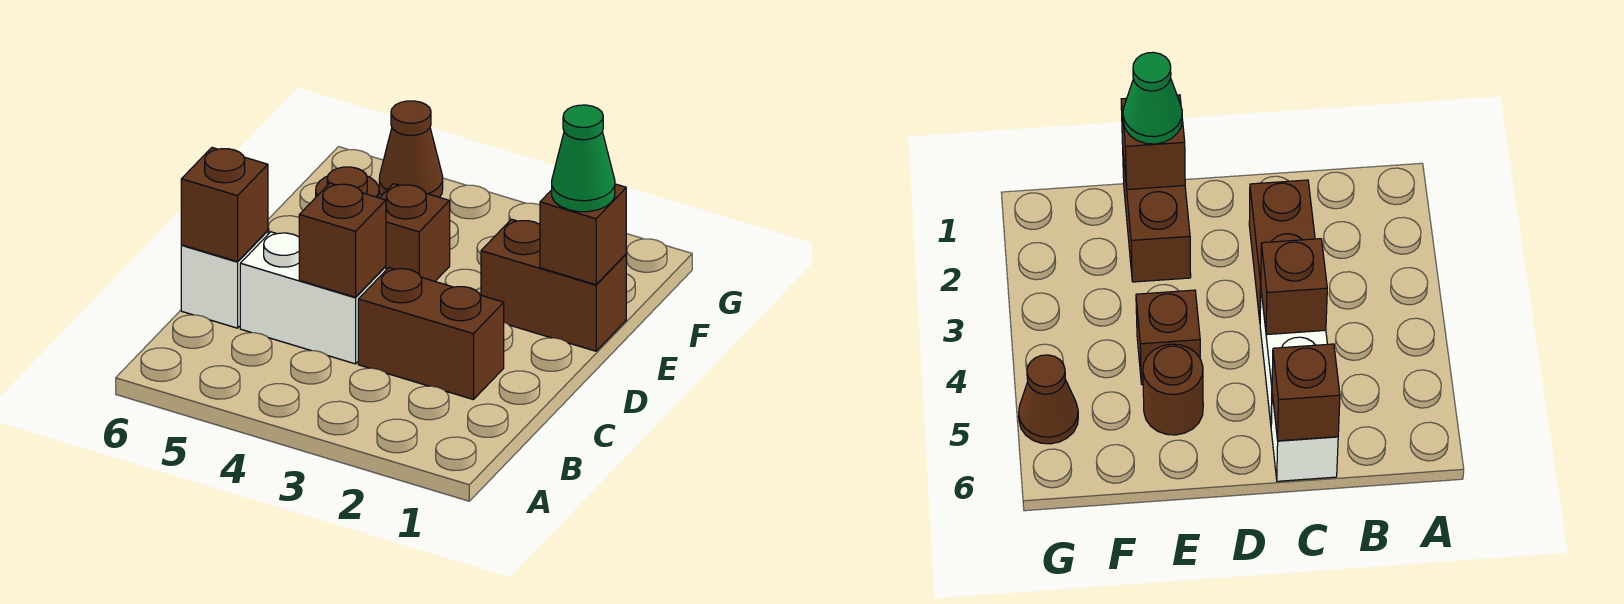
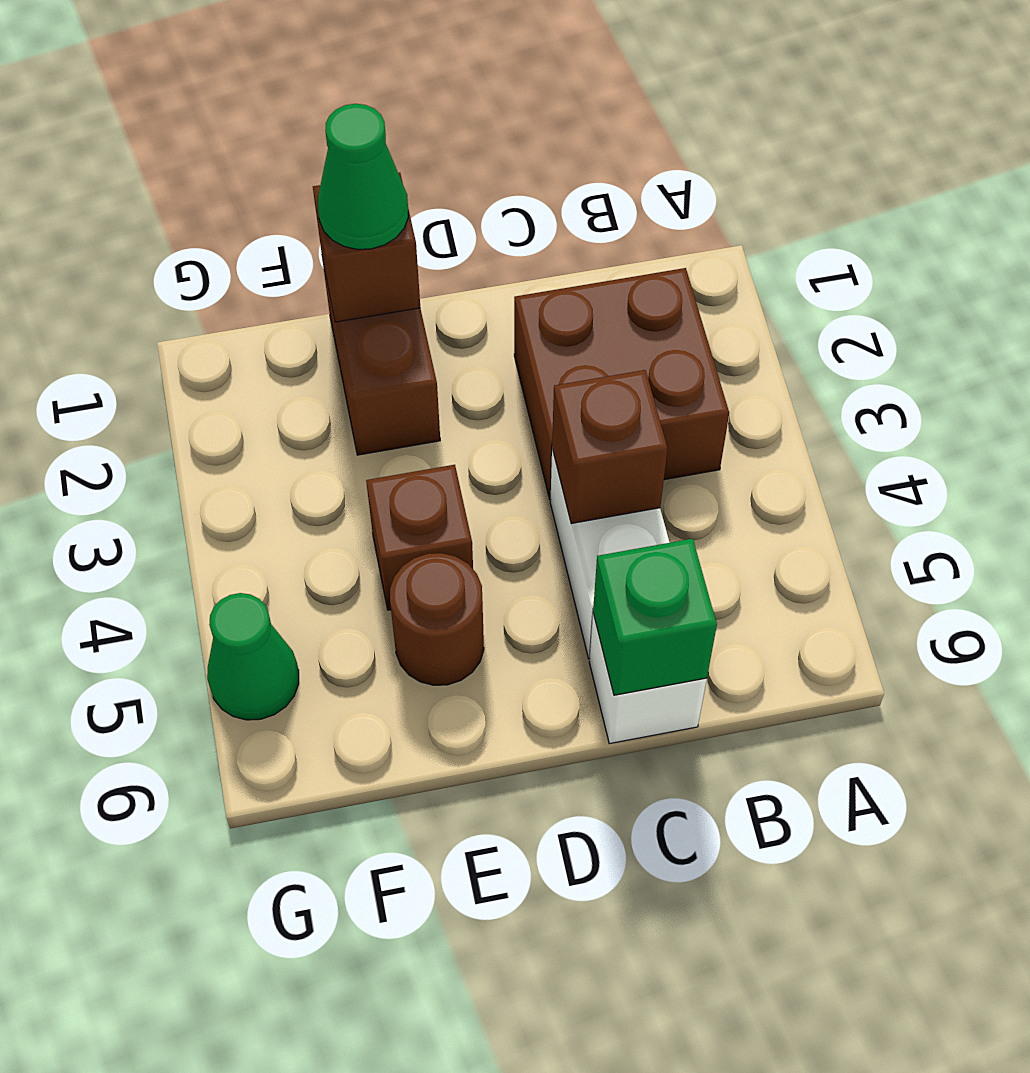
brown brick C2:C3 level 1 -> brown brick B2:C3 level 1
brown brick C6 level 2 -> green brick C6 level 2
brown cone G5 level 1 -> green cone G5 level 1

